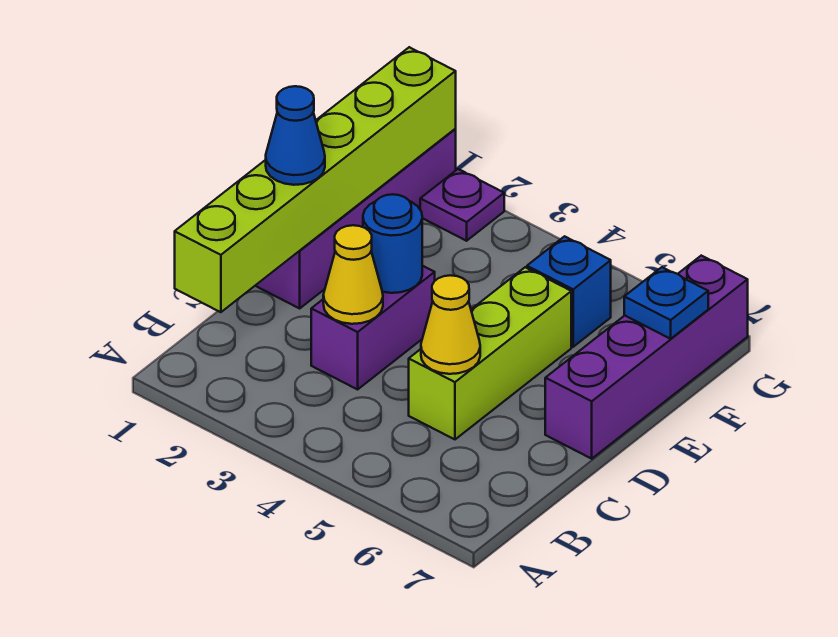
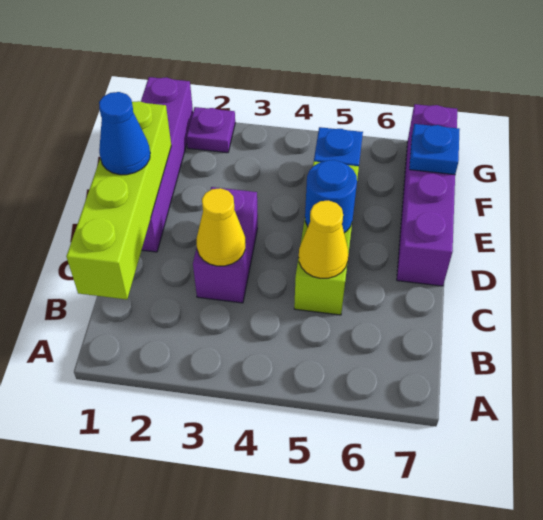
lime brick B1:G1 level 2 -> lime brick B1:E1 level 2
blue round brick D3 level 2 -> blue round brick D5 level 2

